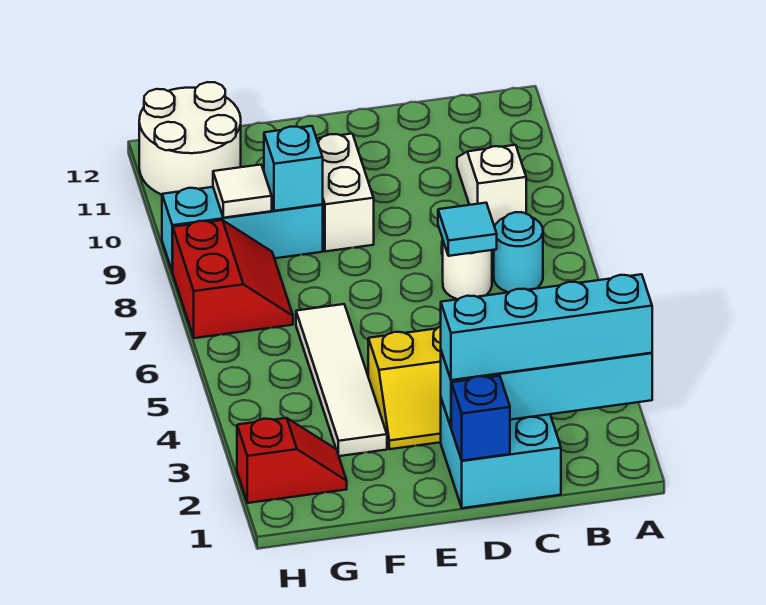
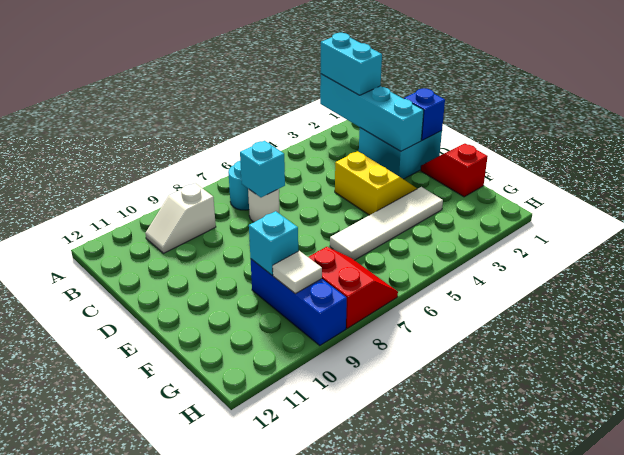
cyan brick A2:D2 level 3 -> cyan brick A2:B2 level 3
cyan tile C7 level 2 -> cyan brick C7 level 2
white brick E9:E10 level 1 -> none
cyan brick F9:H9 level 1 -> blue brick F9:H9 level 1
red slope G2:H2 level 1 top H -> red slope E1:F1 level 1 top F
red slope G7:H8 level 1 top H -> red slope G7:H8 level 1 top 8
white round brick G11:H12 level 1 -> none

